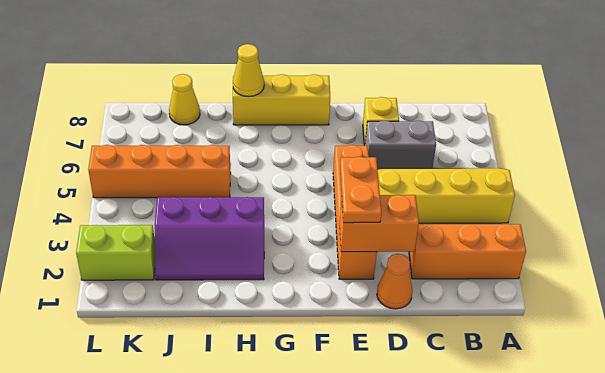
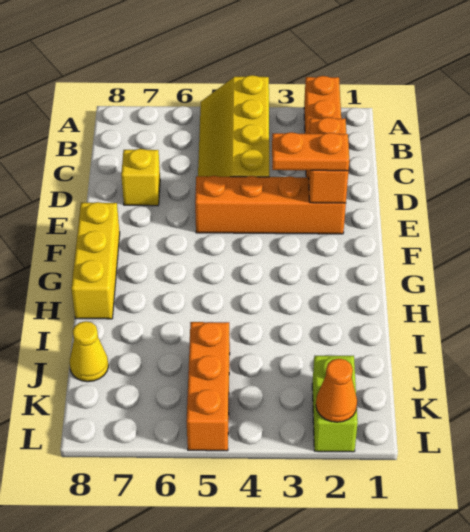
grey brick C6:D6 level 1 -> none
orange cone D1 level 1 -> orange cone L2 level 2
purple slope H2:J3 level 1 top 3 -> none
yellow cone H8 level 2 -> none
orange brick I5:L5 level 1 -> orange brick J5:L5 level 1

